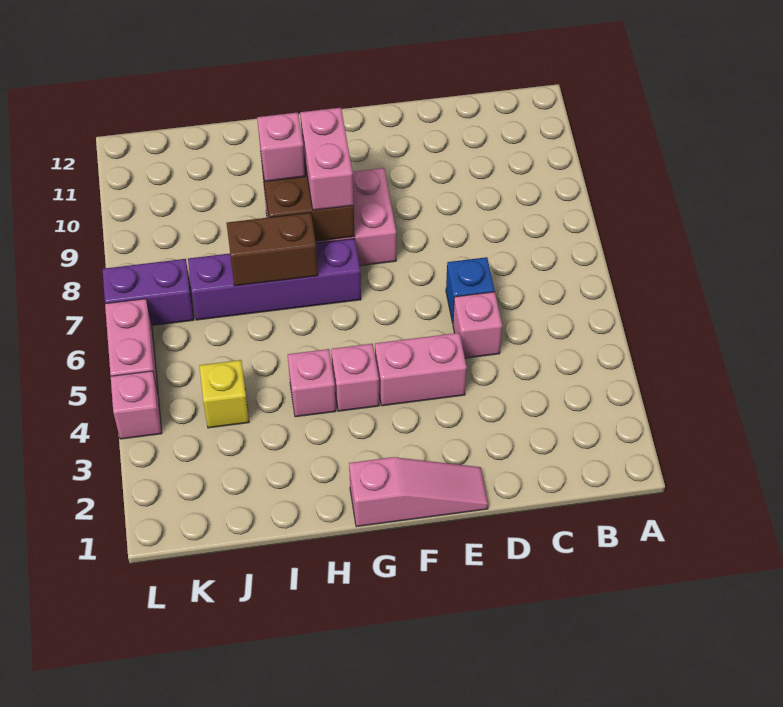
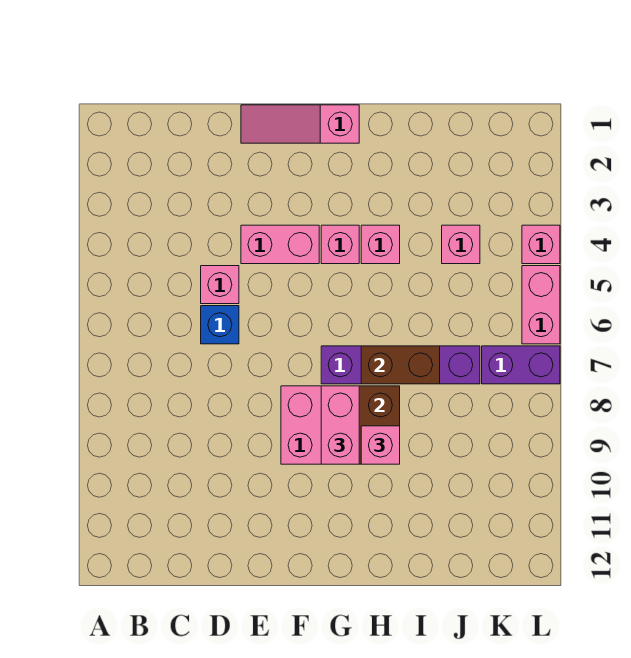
yellow brick J4 level 1 -> pink brick J4 level 1

